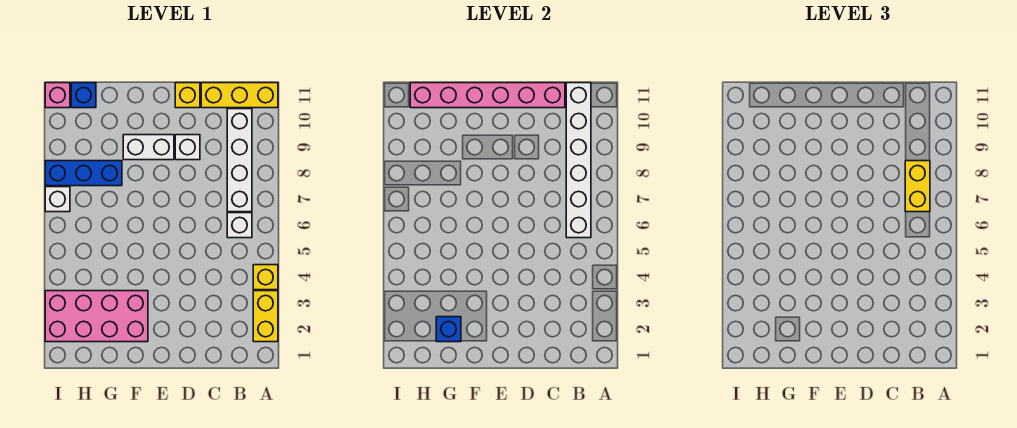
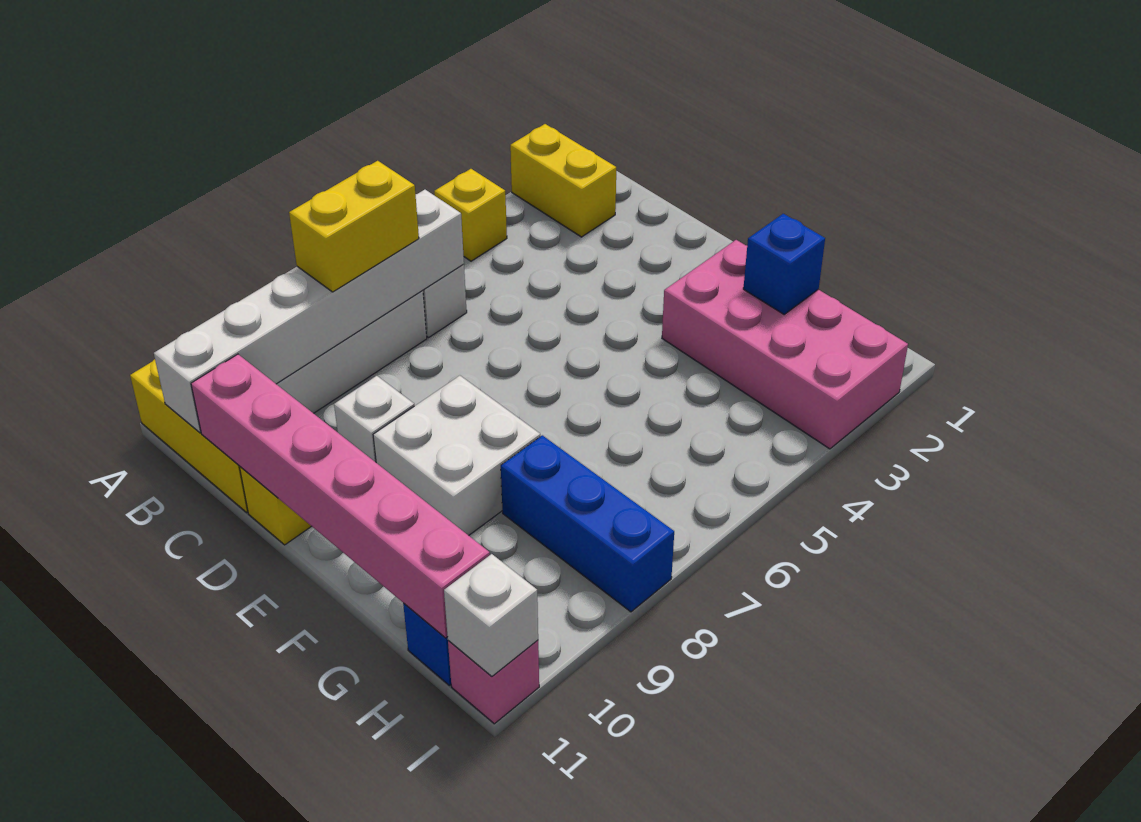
yellow brick A2:A3 level 1 -> yellow brick A2:B2 level 1
white brick E9:F9 level 1 -> white brick E8:F9 level 1
white brick I7 level 1 -> white brick I11 level 2

